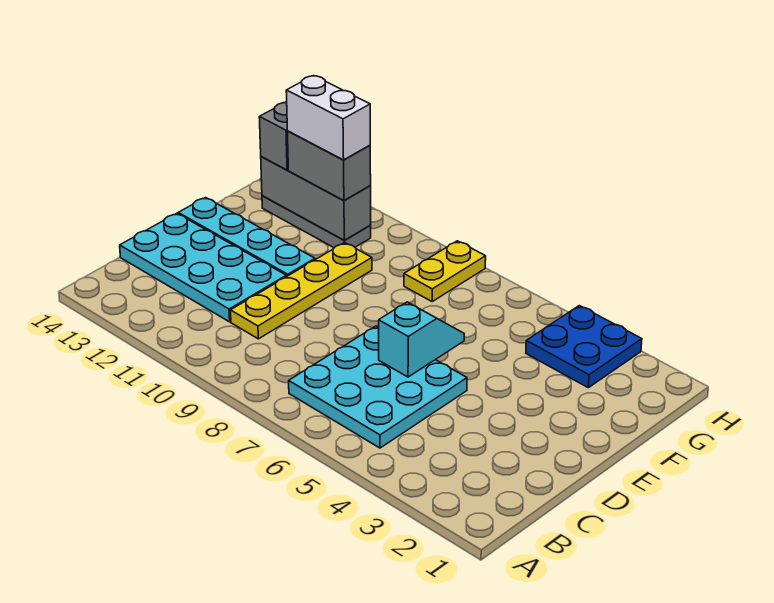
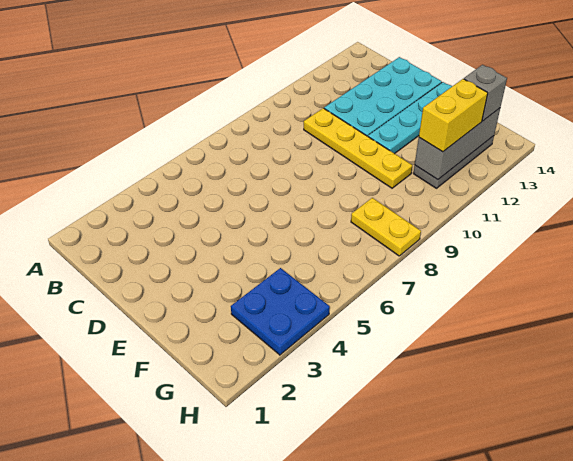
cyan plate B5:D7 level 1 -> none
cyan slope D6:E6 level 2 top D -> none
grey brick G11:G12 level 3 -> yellow brick G11:G12 level 3
white brick G11:G12 level 4 -> none

